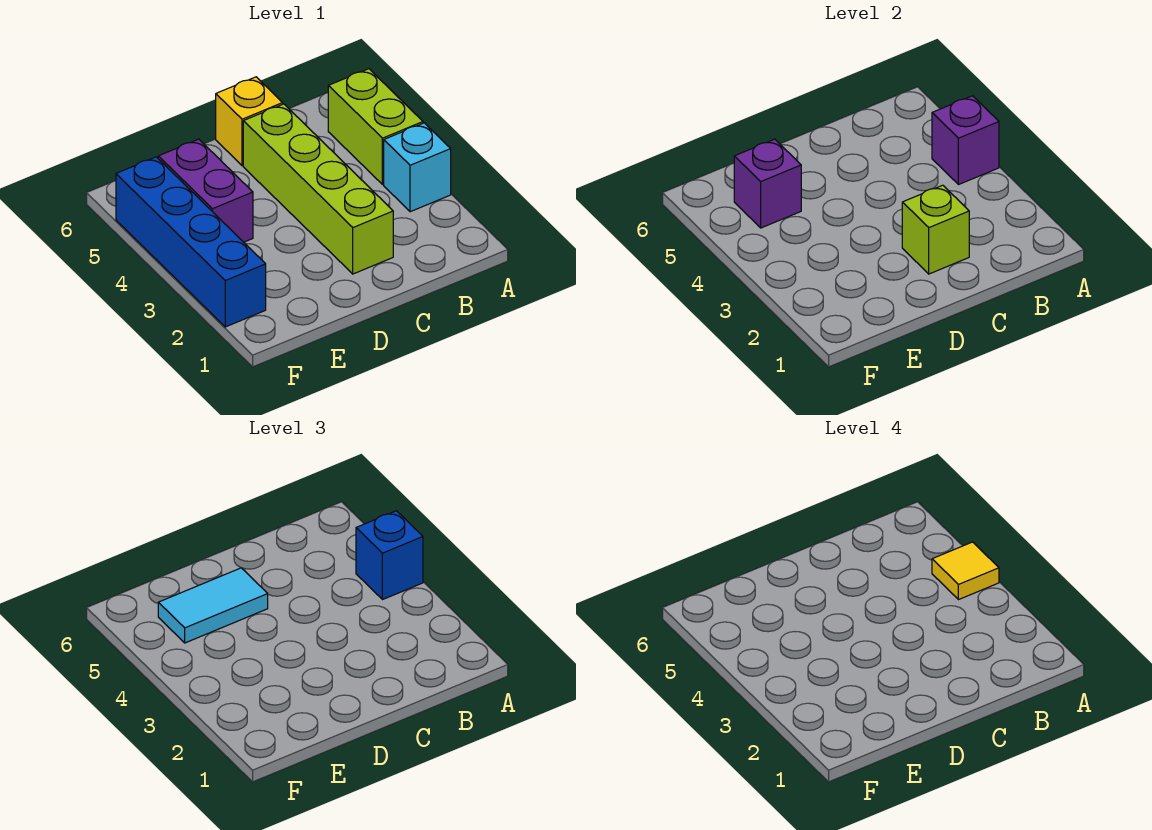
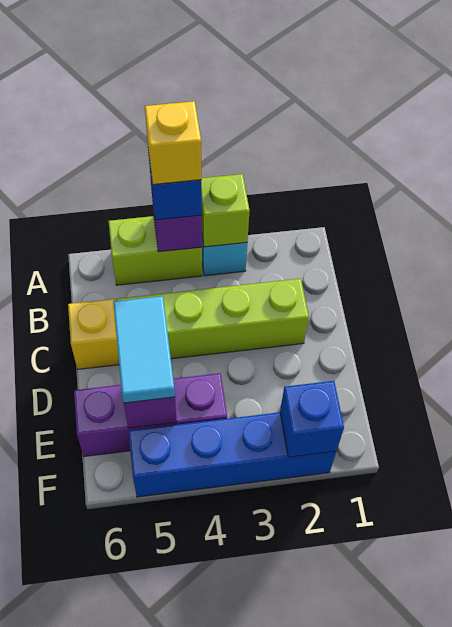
yellow tile A4 level 4 -> yellow brick A4 level 4
lime brick C2 level 2 -> lime brick A3 level 2
purple brick E4:E5 level 1 -> purple brick E4:E6 level 1
none -> blue brick F2 level 2

